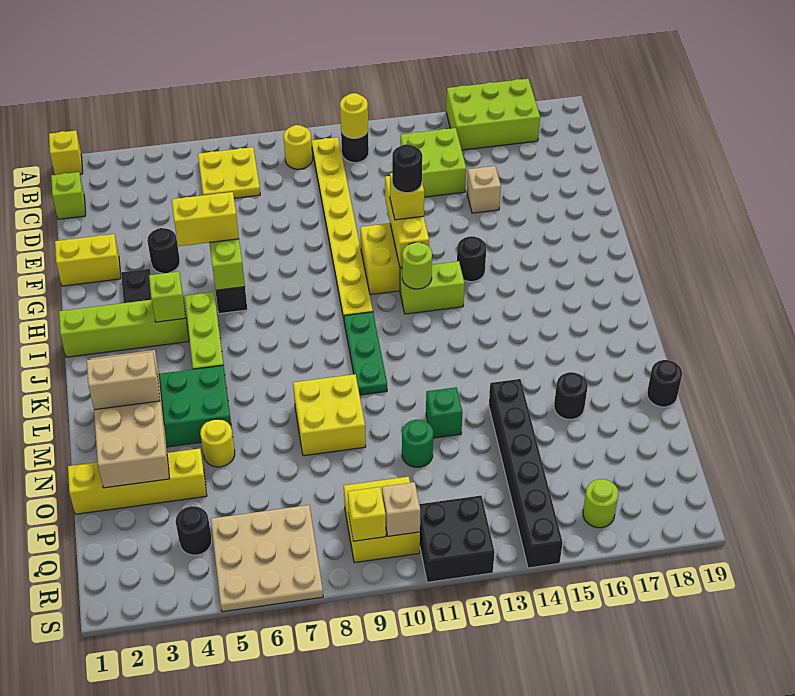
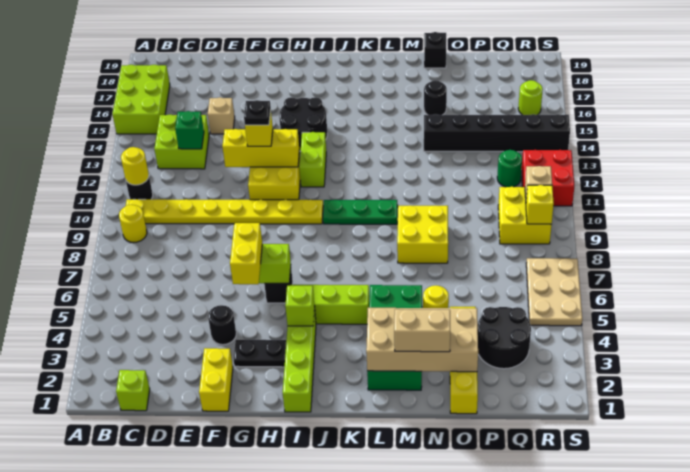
yellow brick A1 level 1 -> none
yellow plate B6:C7 level 1 -> none
black round brick G12 level 4 -> black plate G12 level 4
black round brick H14 level 1 -> black round brick H14:I15 level 1
lime round brick I12 level 2 -> none
tan brick M2:M3 level 3 -> tan brick M2:N2 level 3
green brick N12 level 1 -> green brick D13 level 2
black round brick N19 level 1 -> black brick N19 level 1
green round brick O11 level 1 -> green round brick Q12 level 1
black round brick Q4 level 1 -> black round brick P3:Q4 level 1
tan plate Q5:S7 level 1 -> tan plate R5:S7 level 1
black brick R11:S12 level 1 -> red brick R11:S12 level 1

